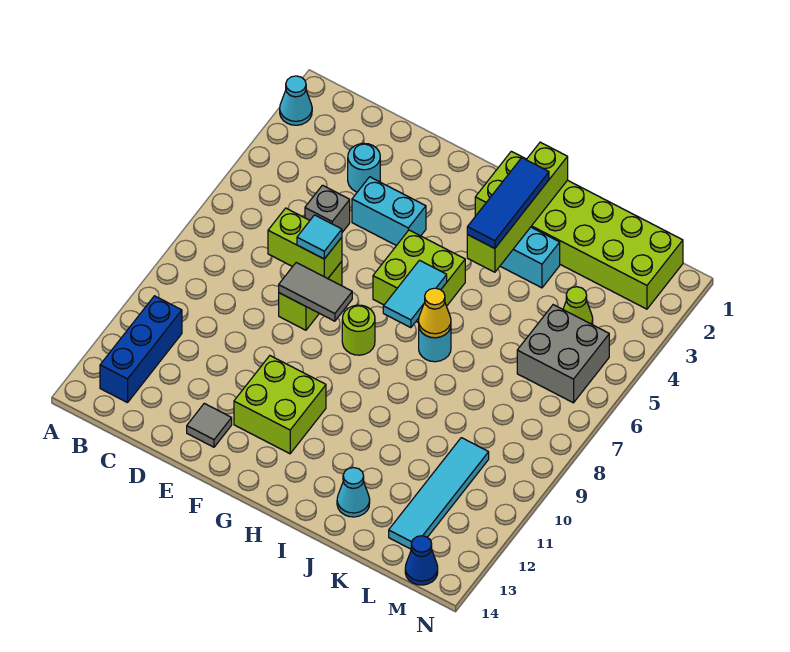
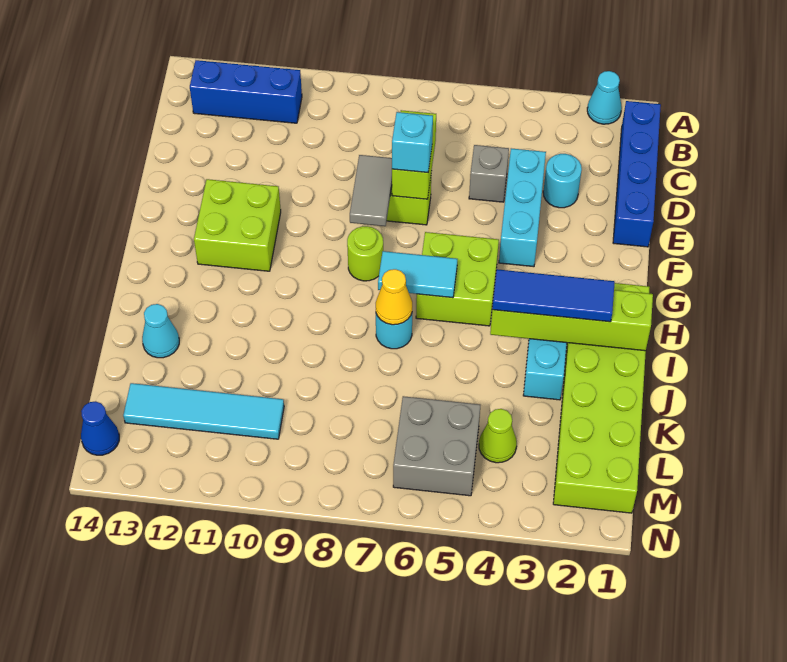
none -> blue brick B1:E1 level 1
cyan brick E4:F4 level 1 -> cyan brick D4:F4 level 1
cyan tile E7 level 3 -> cyan brick E7 level 3
grey tile E13 level 1 -> none

